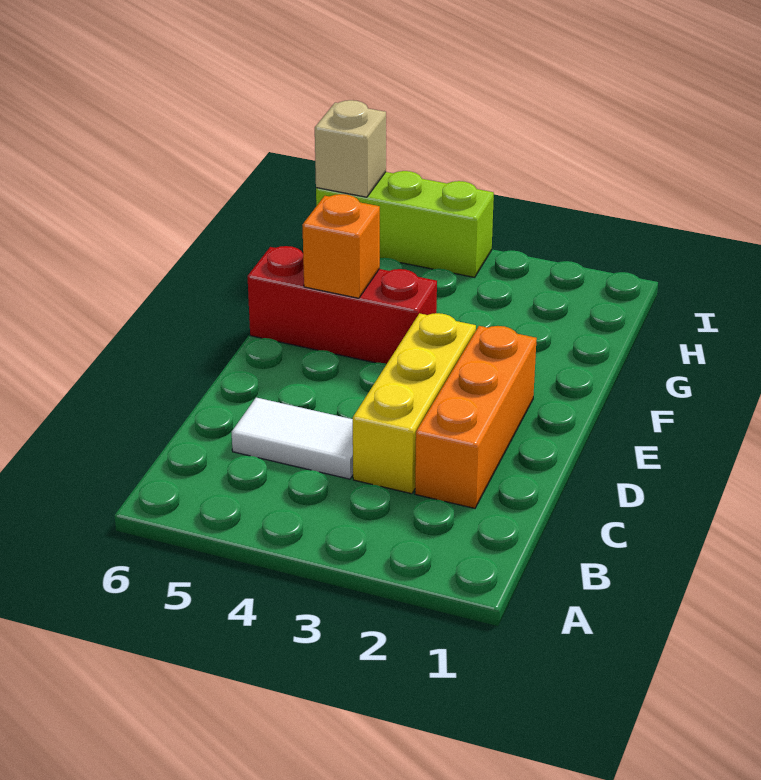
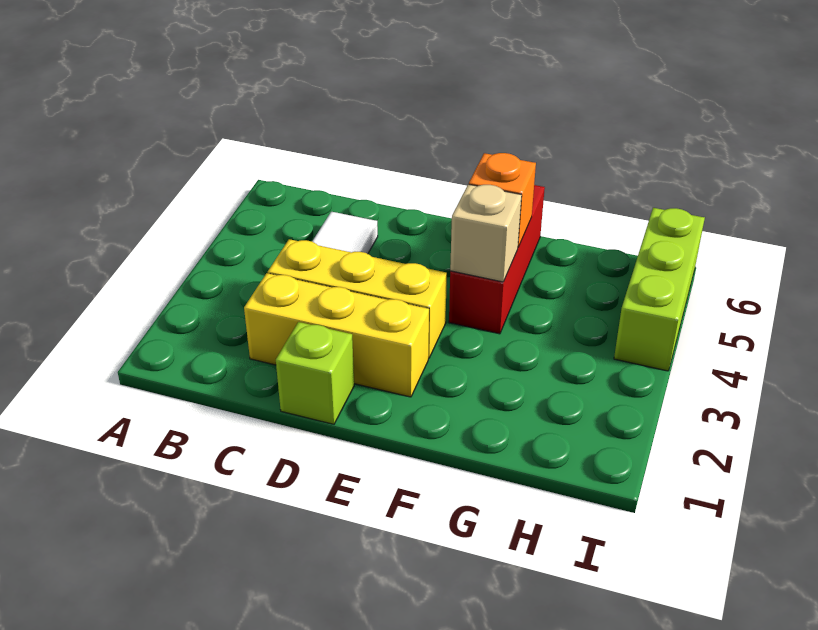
orange brick C2:E2 level 1 -> yellow brick C2:E2 level 1
none -> lime brick D1 level 1
tan brick I6 level 2 -> tan brick F4 level 2

